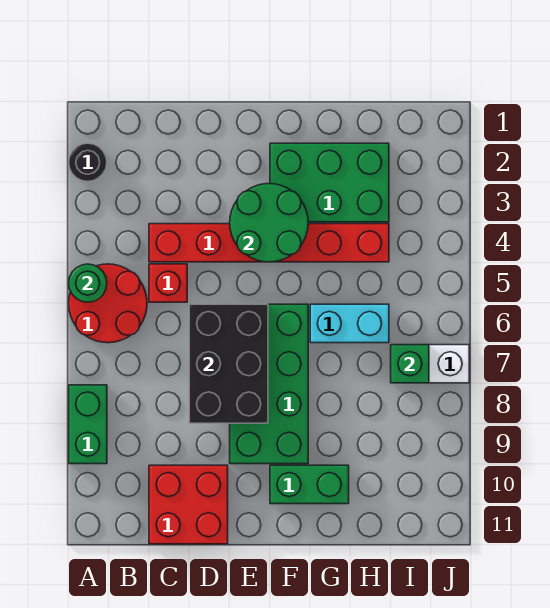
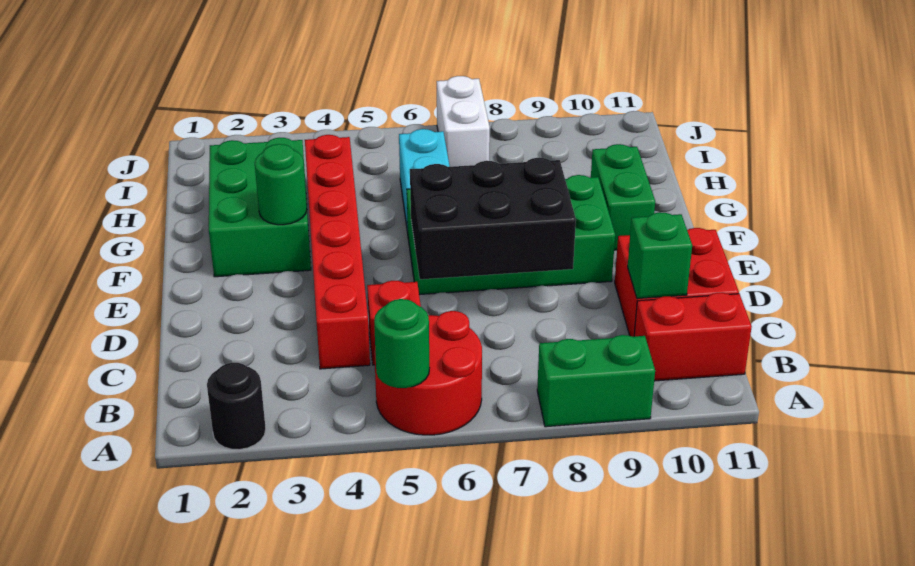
none -> red brick B10:B11 level 1
green round brick E3:F4 level 2 -> green round brick F3 level 2
green brick I7 level 2 -> green brick C10 level 2

